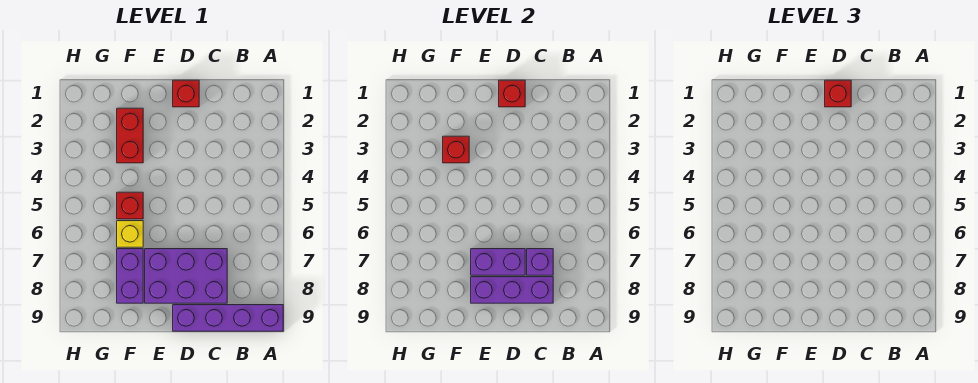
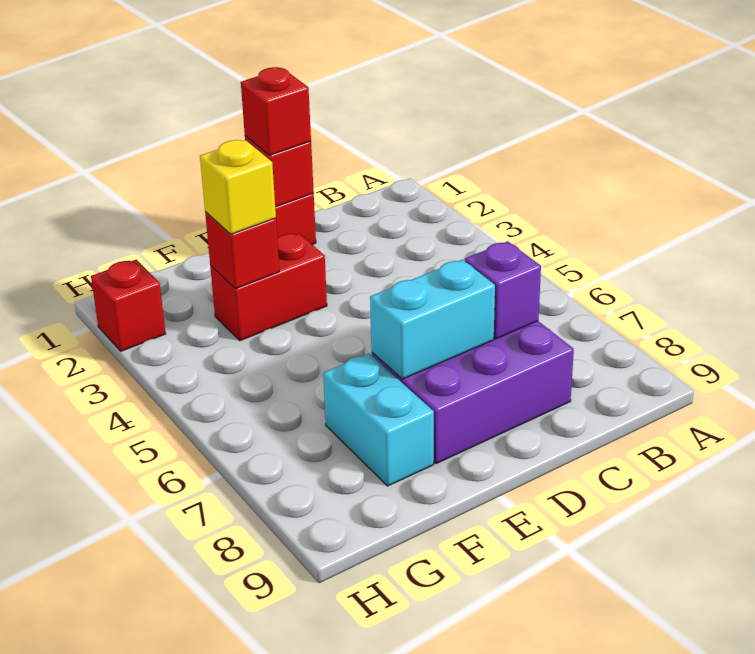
purple brick A9:D9 level 1 -> none
purple brick C8:E8 level 2 -> none
purple brick D7:E7 level 2 -> cyan brick D7:E7 level 2
red brick F2:F3 level 1 -> red brick E3:F3 level 1
red brick F5 level 1 -> red brick H2 level 1
yellow brick F6 level 1 -> yellow brick F3 level 3
purple brick F7:F8 level 1 -> cyan brick F7:F8 level 1

